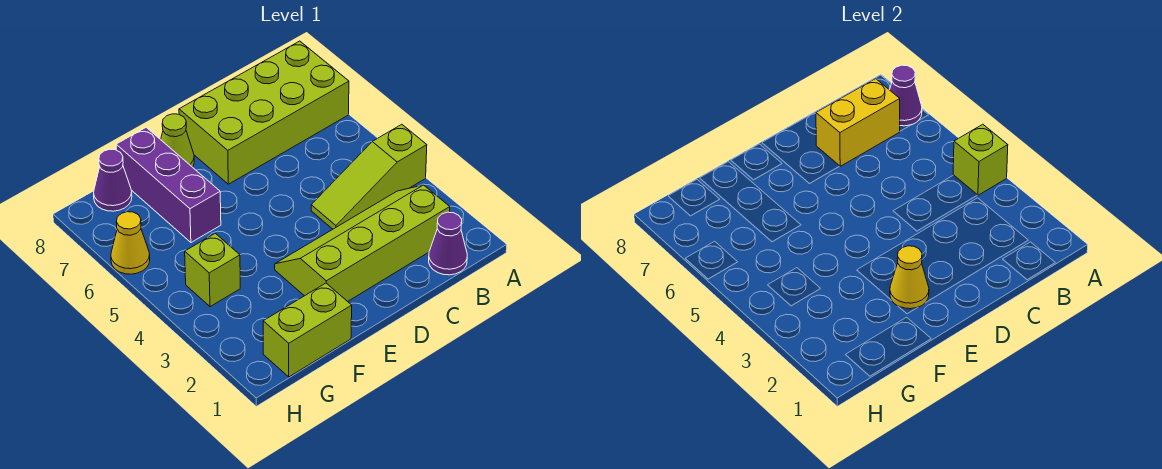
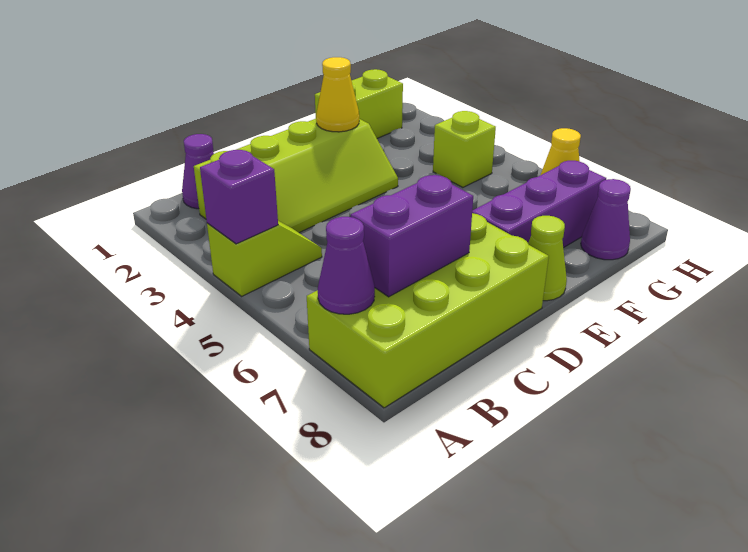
lime slope A4:C4 level 1 top A -> lime slope A4:B4 level 1 top A
lime brick A4 level 2 -> purple brick A4 level 2
yellow brick B7:C7 level 2 -> purple brick B7:C7 level 2
purple brick F6:F8 level 1 -> purple brick E7:G7 level 1

